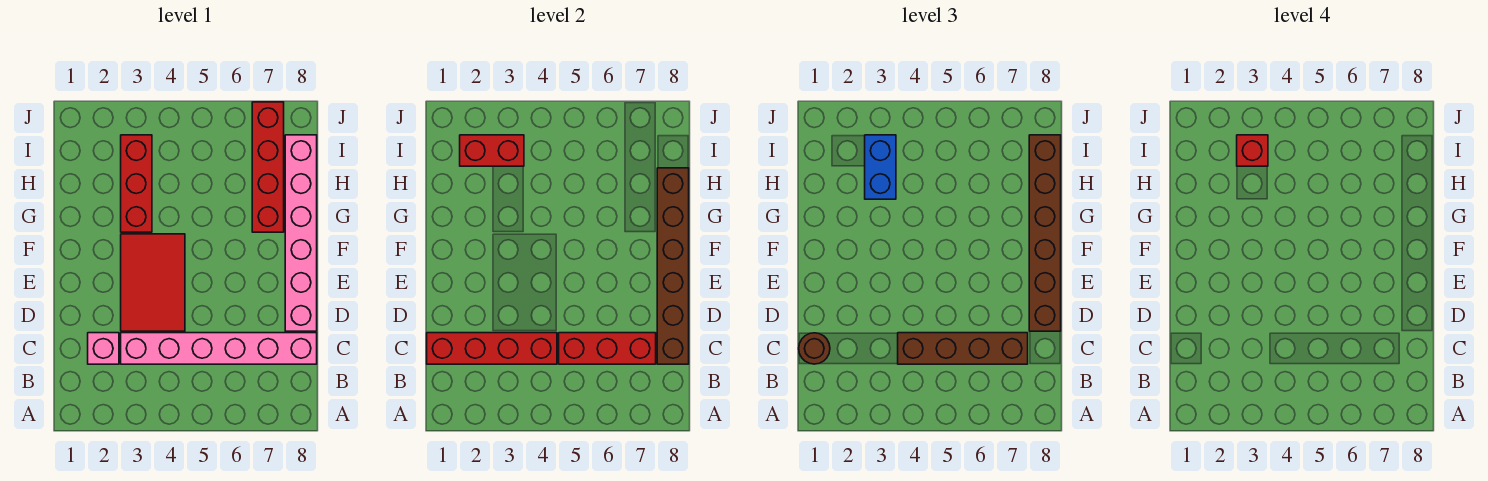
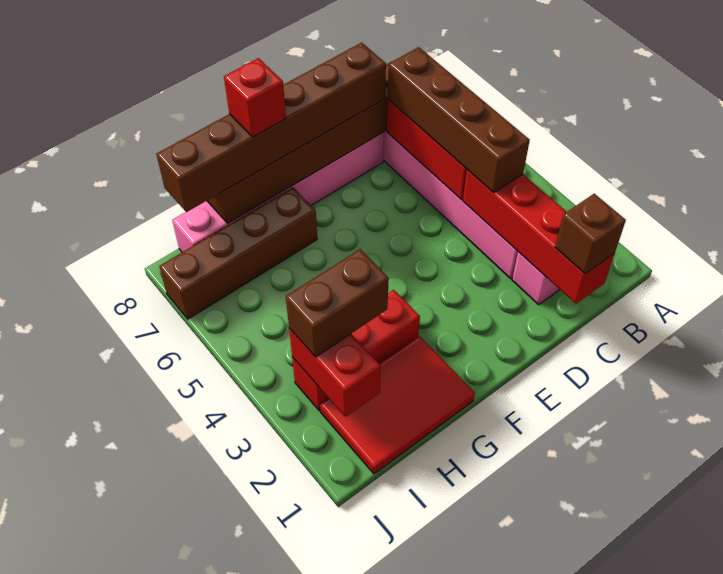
brown round brick C1 level 3 -> brown brick C1 level 3
red tile D3:F4 level 1 -> red tile G1:I2 level 1
red brick G7:J7 level 1 -> brown brick G7:J7 level 1
blue brick H3:I3 level 3 -> brown brick H3:I3 level 3
red brick I3 level 4 -> red brick G8 level 4

